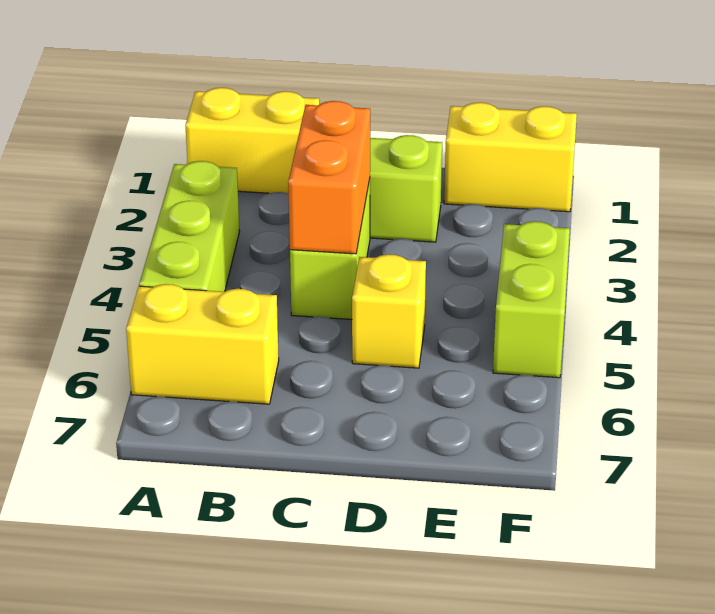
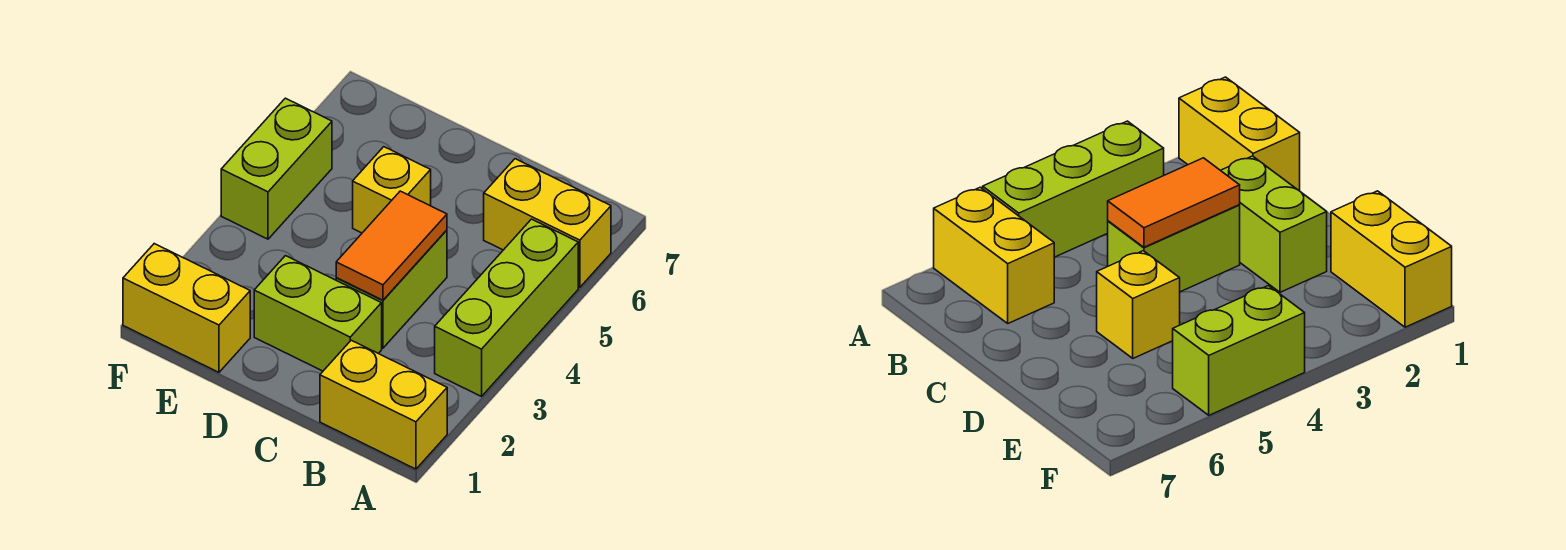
orange brick C3:C4 level 2 -> orange tile C3:C4 level 2

